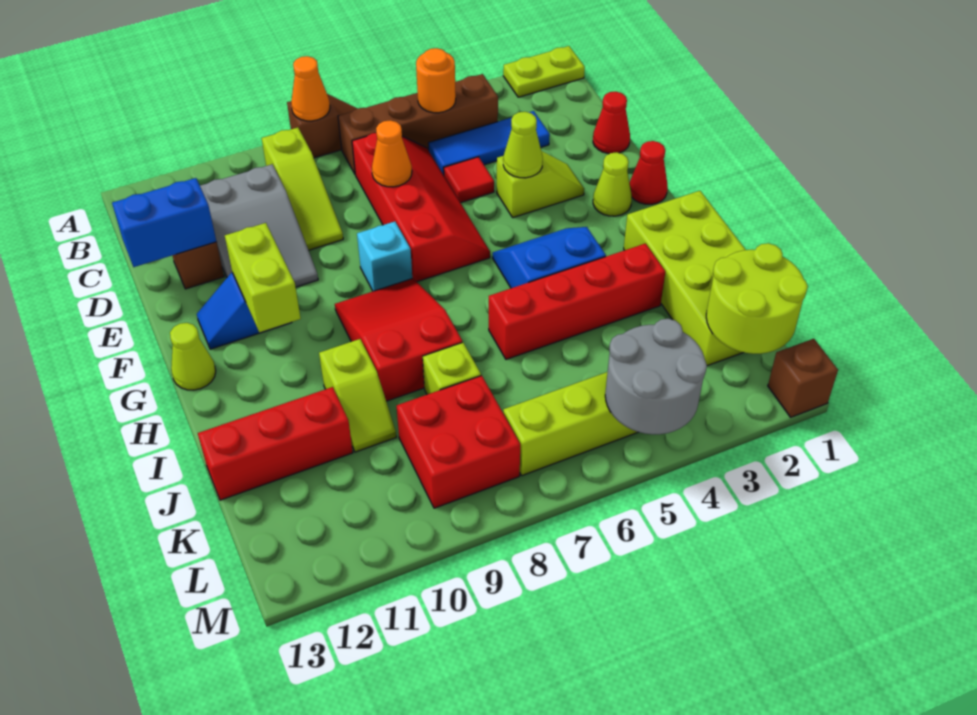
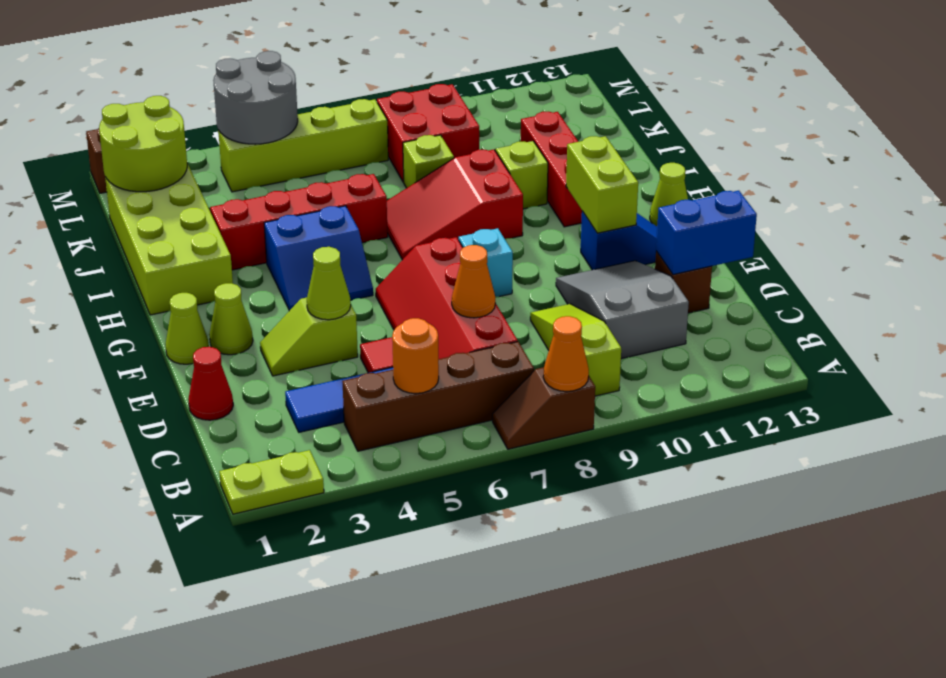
red cone F1 level 1 -> lime cone F1 level 1
red slope G8:I9 level 1 top I -> red slope H7:I9 level 1 top 9
red brick J11:J13 level 1 -> red brick H11:J11 level 1

